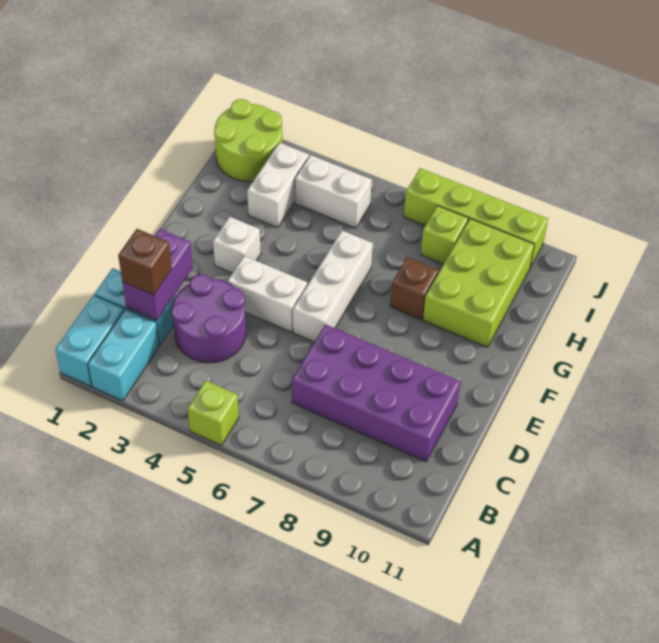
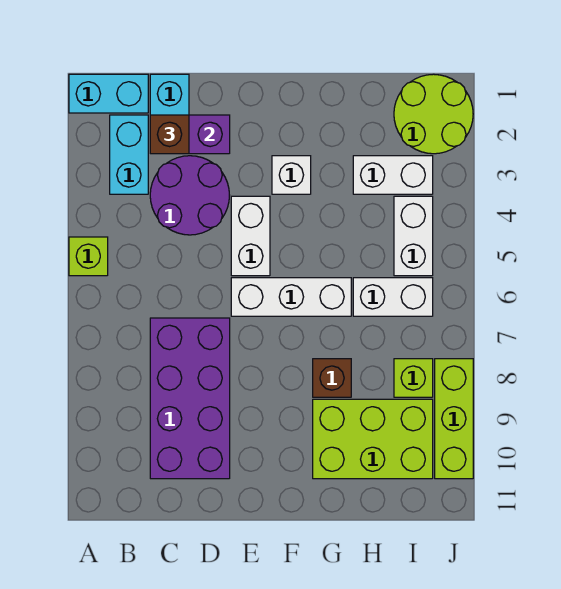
cyan brick A2:B2 level 1 -> cyan brick B2:B3 level 1
none -> white brick H6:I6 level 1
lime brick J7:J10 level 1 -> lime brick J8:J10 level 1

